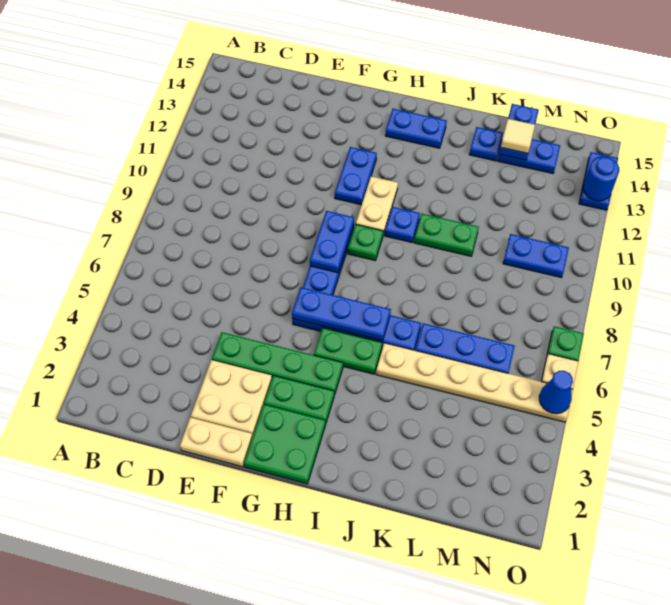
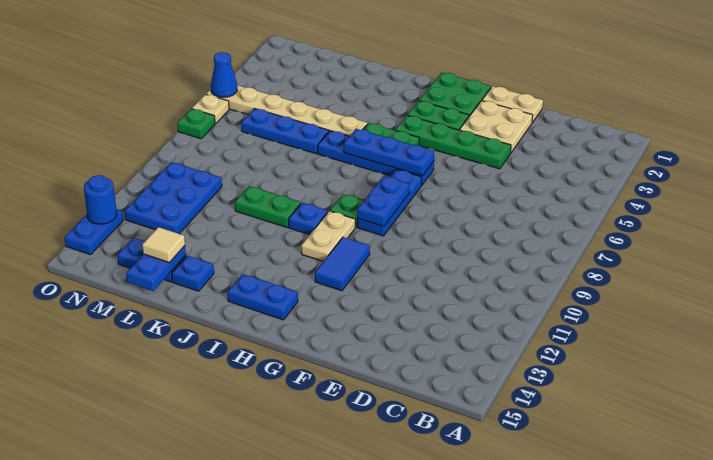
blue plate G11:G12 level 1 -> blue tile G11:G12 level 1
blue plate M10:N10 level 1 -> blue plate M10:N12 level 1

